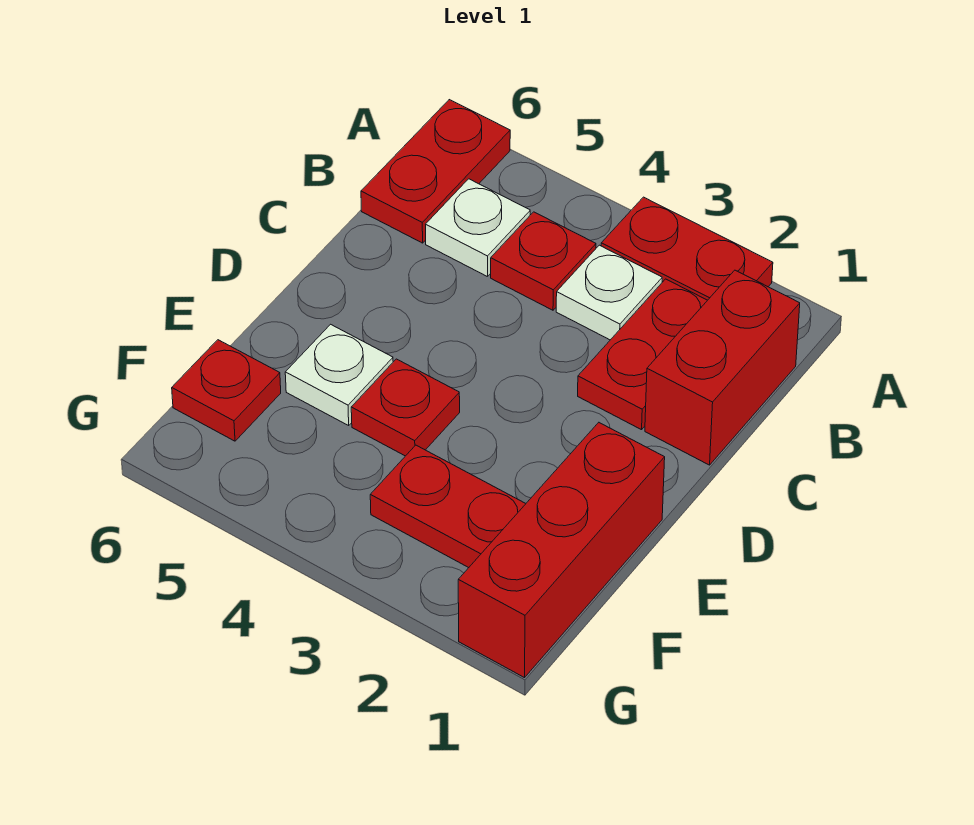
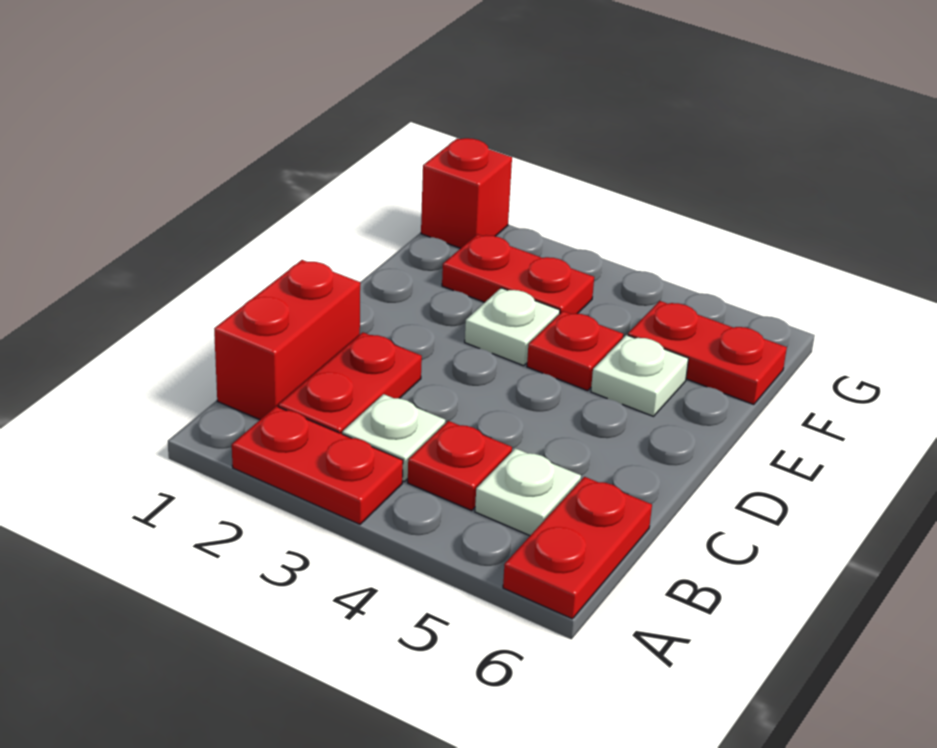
red brick E1:G1 level 1 -> red brick G1 level 1
none -> white plate E3 level 1
red plate F6 level 1 -> red plate F5:F6 level 1

